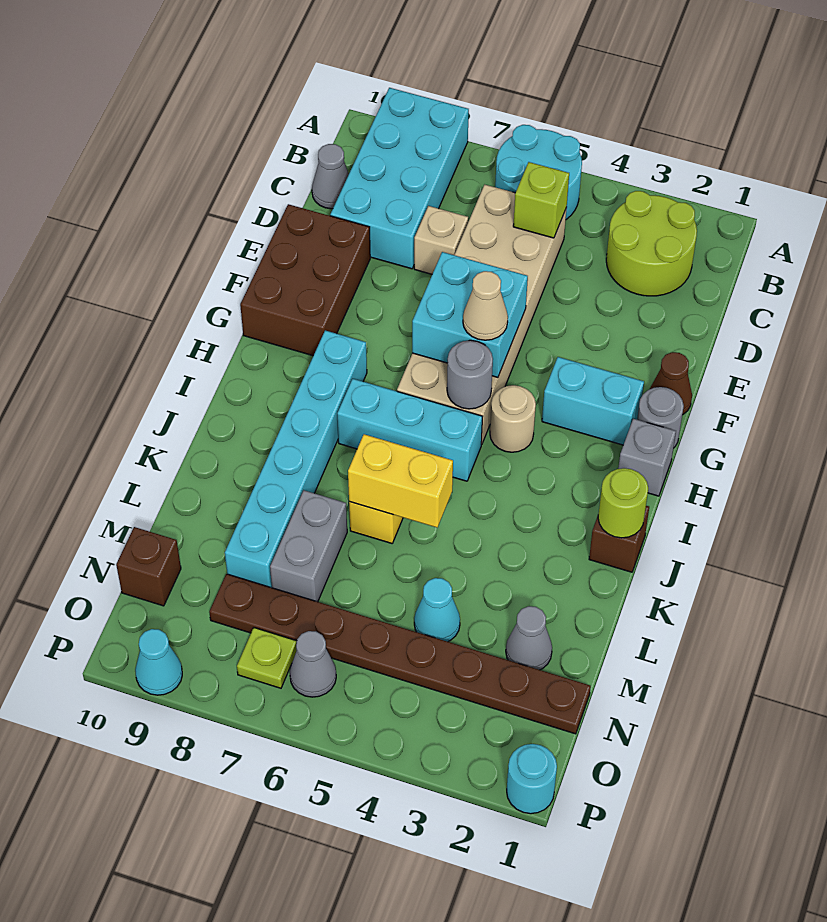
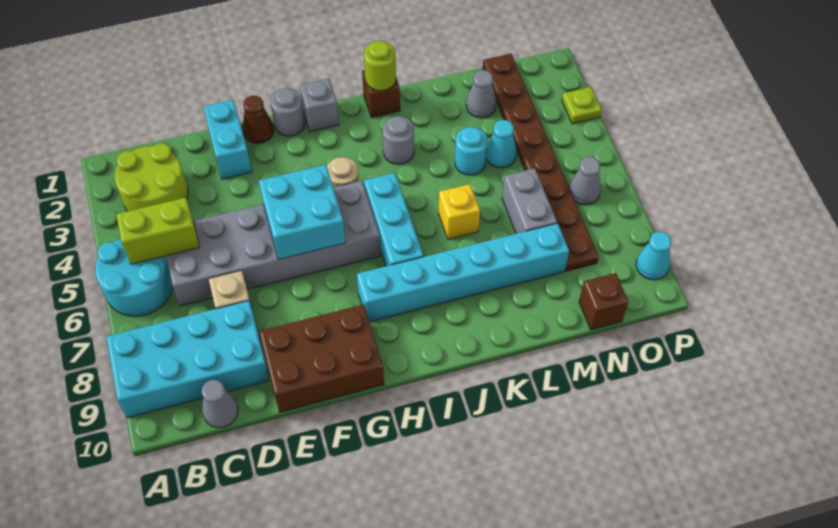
tan brick C5:H6 level 1 -> grey brick C5:H6 level 1
lime brick C5 level 2 -> lime brick B5:C5 level 2
cyan brick G2:G3 level 1 -> cyan brick E1:E2 level 1
tan cone G5 level 3 -> none
grey round brick H5 level 2 -> grey round brick J3 level 1
yellow brick K5:K6 level 2 -> none
grey brick L7:M7 level 1 -> grey brick M6:M7 level 1
lime plate O7 level 1 -> lime plate P3 level 1
cyan round brick P1 level 1 -> cyan round brick L4 level 1

